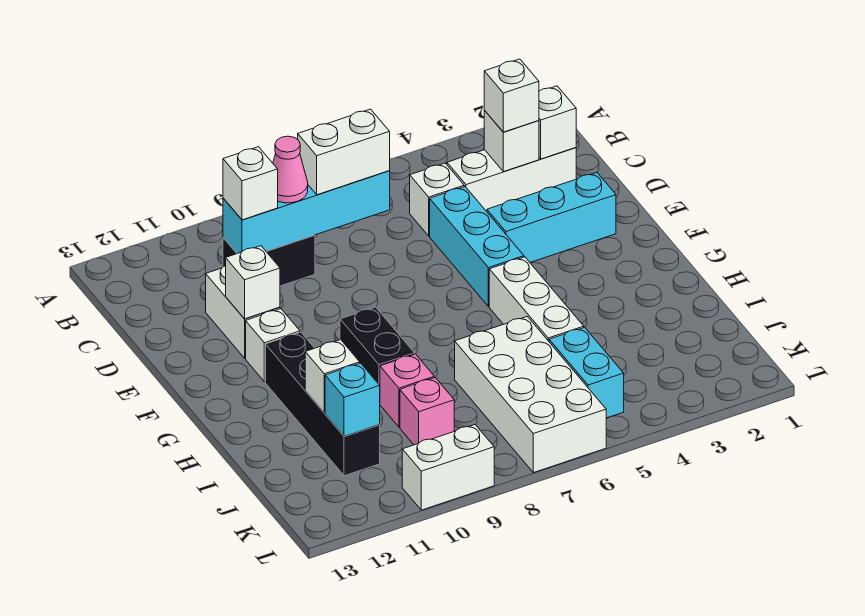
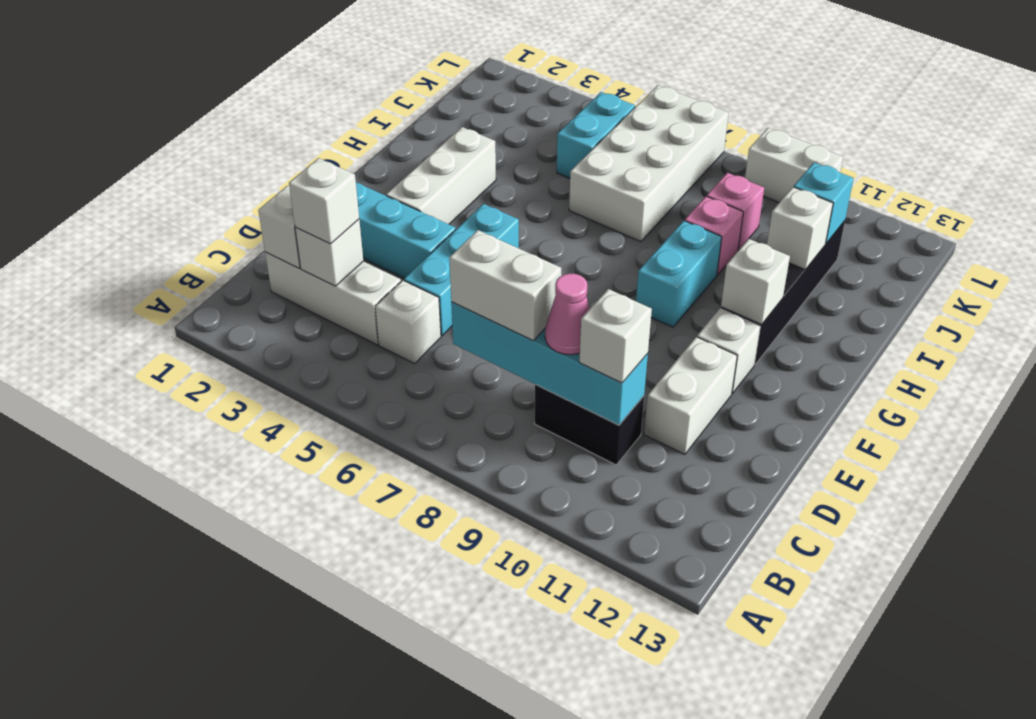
white brick E11 level 2 -> white brick G11 level 2
white brick G5:I5 level 1 -> white brick F3:H3 level 1
black brick G9:H9 level 1 -> cyan brick G9:H9 level 1

